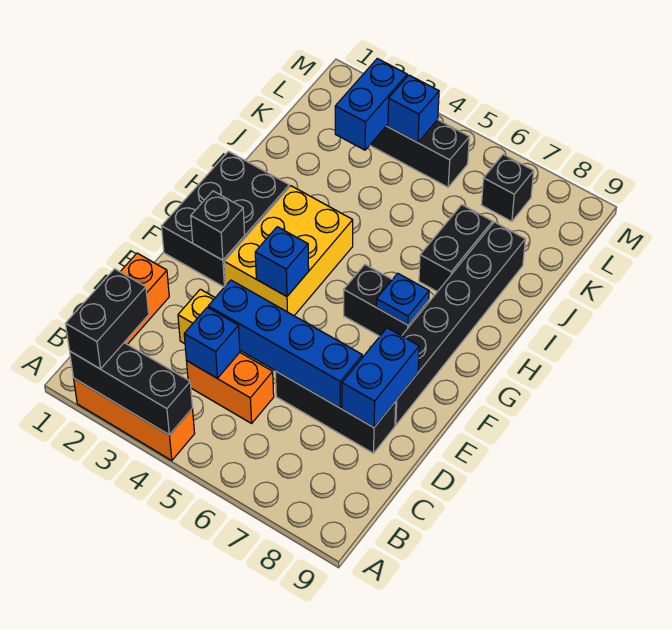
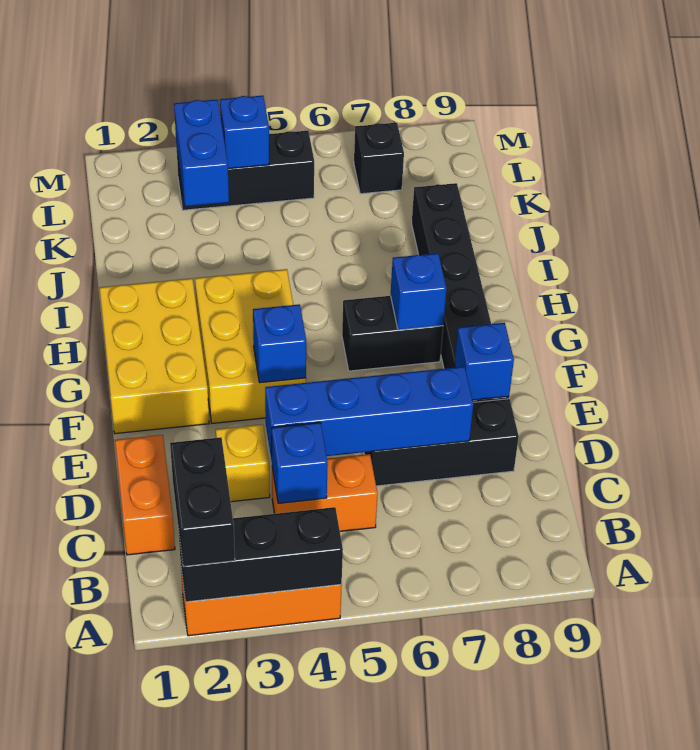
blue brick D8:E8 level 2 -> blue brick E8 level 2
black brick F1:H2 level 1 -> yellow brick F1:H2 level 1
black brick F2 level 2 -> none
blue plate G7 level 2 -> blue brick G7 level 2
black brick I7:J7 level 1 -> none

